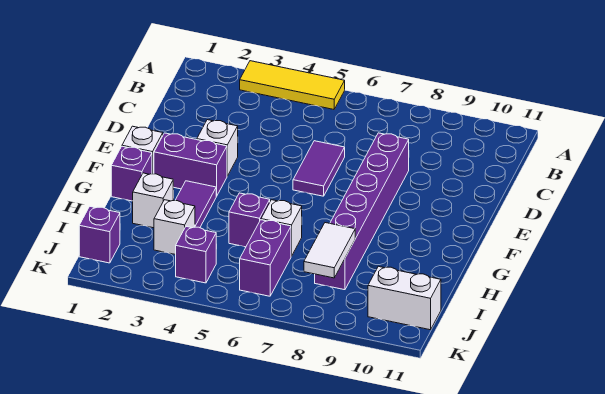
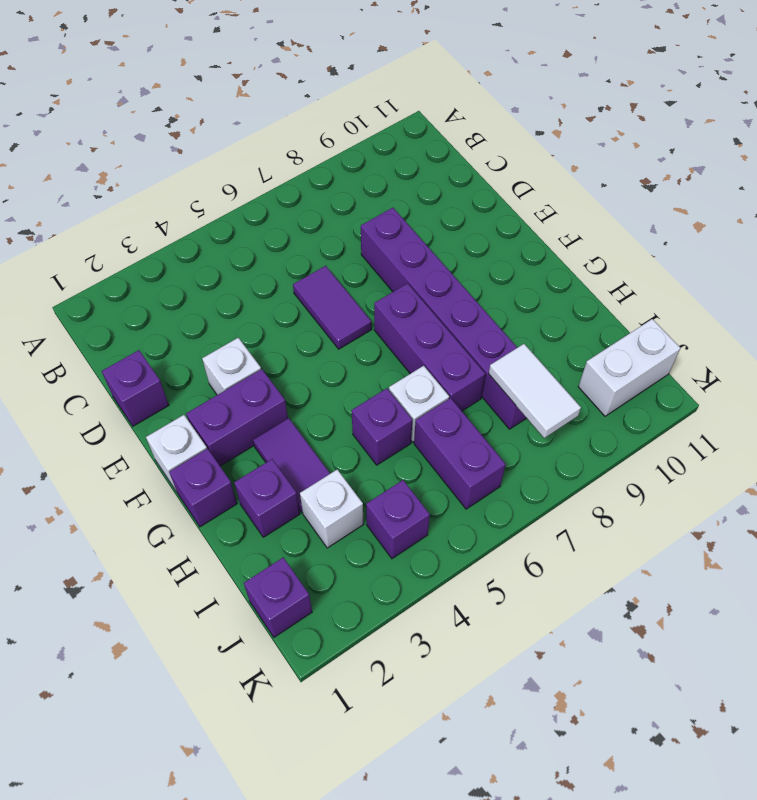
yellow tile A3:A5 level 1 -> none
none -> purple brick D1 level 1
none -> purple brick F7:H7 level 1
white brick H2 level 1 -> purple brick H2 level 1

